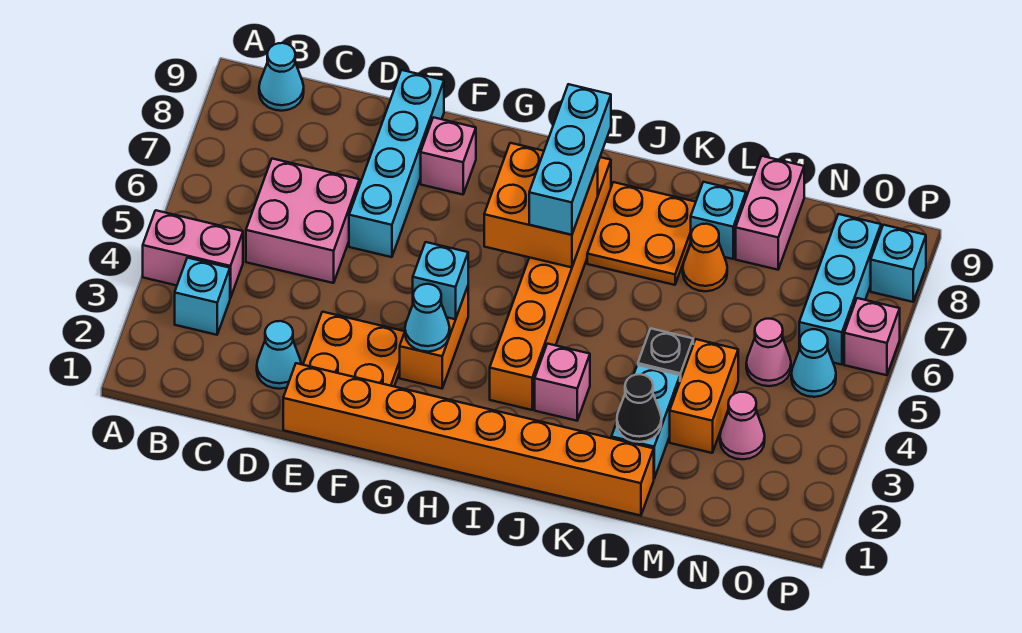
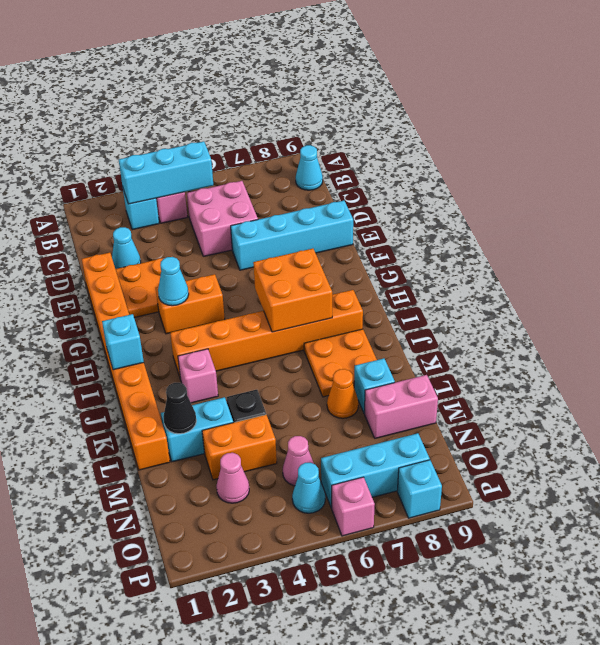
pink brick F8 level 1 -> none
cyan brick G4 level 2 -> cyan brick I1 level 2
cyan brick I6:I8 level 3 -> cyan brick B3:B5 level 2

